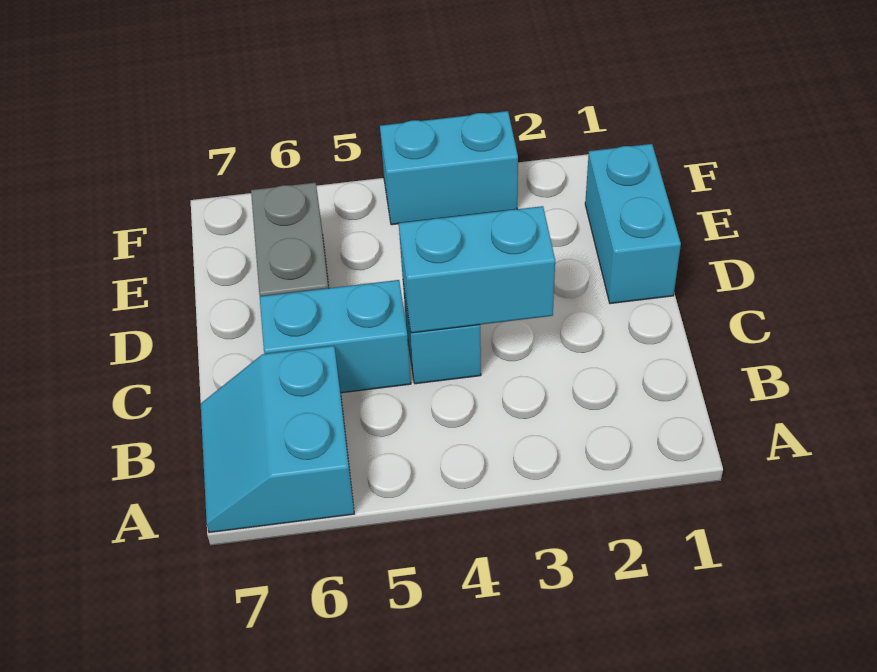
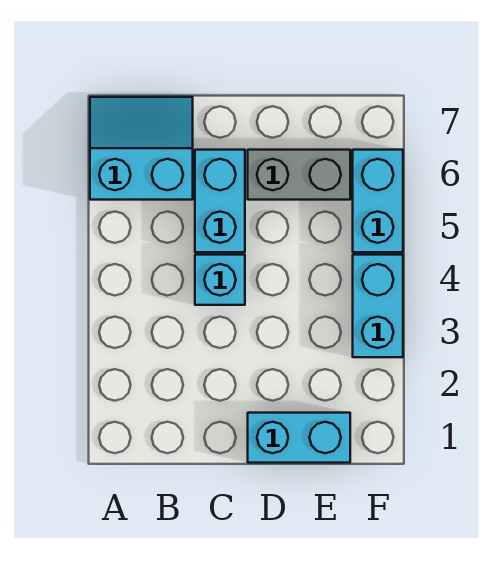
cyan brick C3:C4 level 2 -> cyan brick F5:F6 level 1

